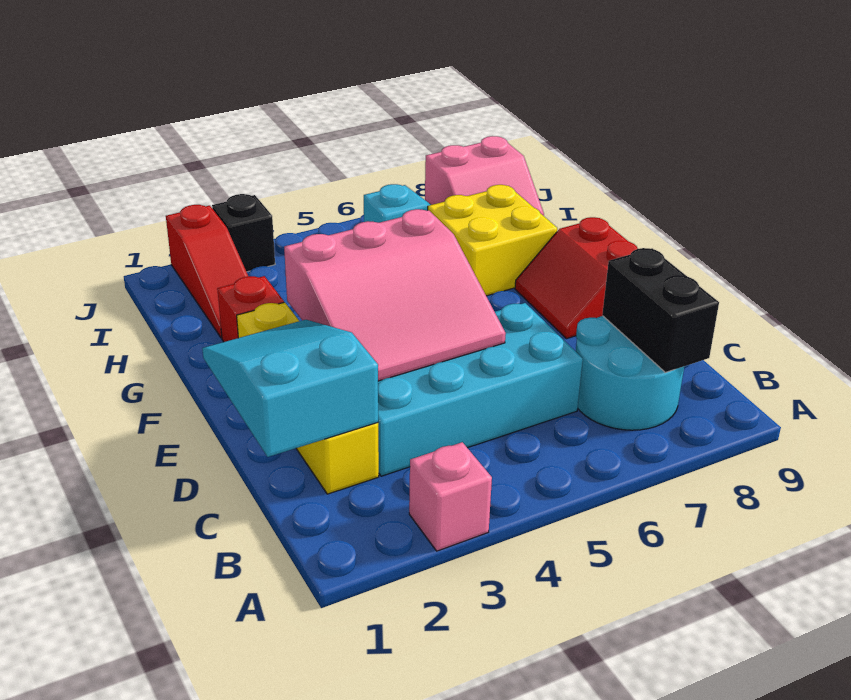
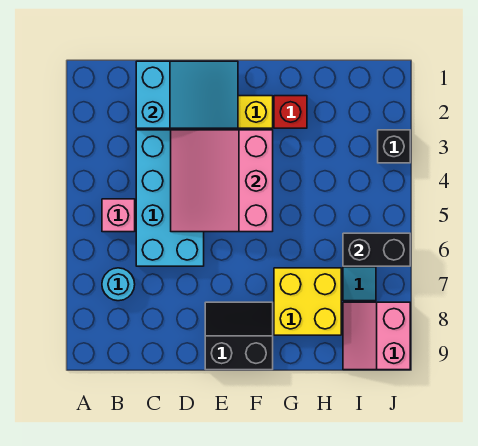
pink brick A3 level 1 -> pink brick B5 level 1
cyan round brick B7:C8 level 1 -> cyan round brick B7 level 1
black brick B8:C8 level 2 -> black brick I6:J6 level 2
red slope E8:F9 level 1 top 9 -> black slope E8:F9 level 1 top 9
red slope H2:J2 level 1 top J -> none

